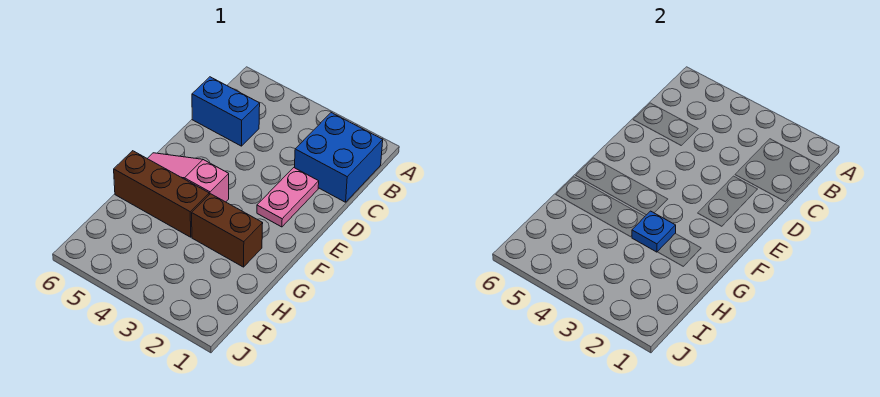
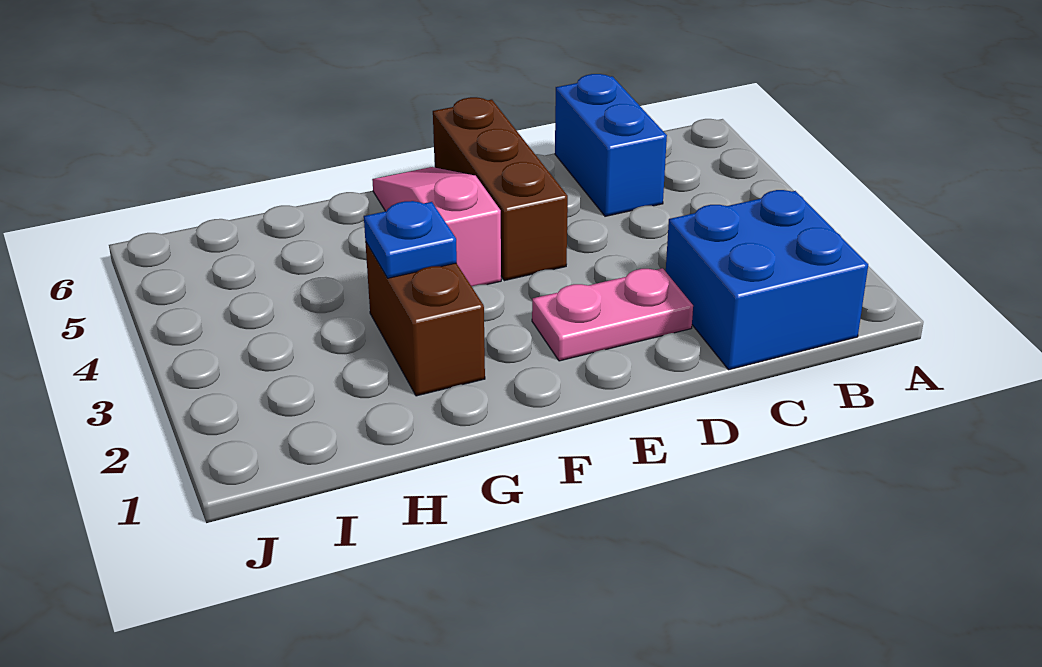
brown brick G4:G6 level 1 -> brown brick E4:E6 level 1

